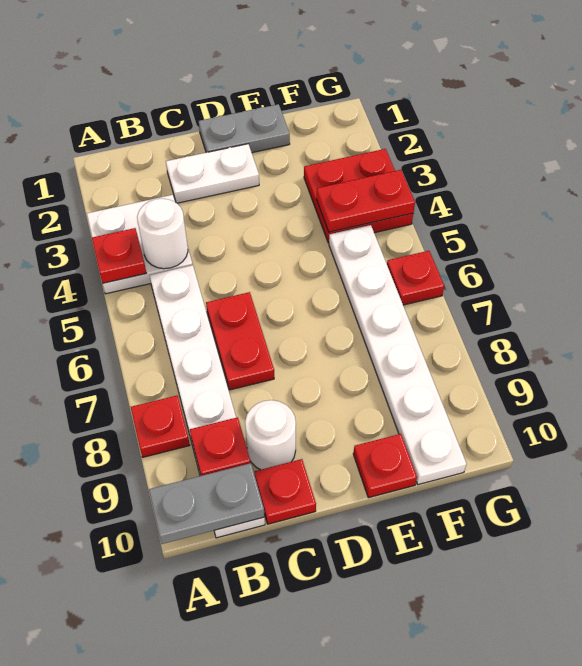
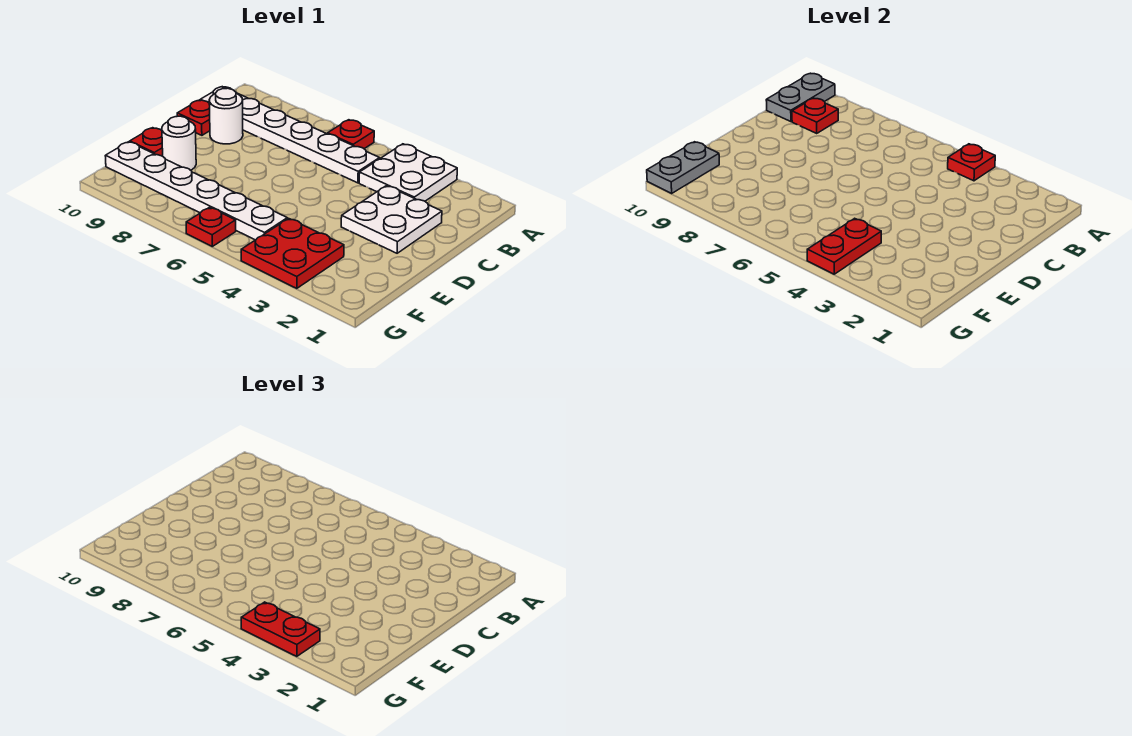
red plate A8 level 1 -> red plate A6 level 1
white round brick B4 level 2 -> white round brick E9 level 1
white plate C2:D2 level 1 -> white plate C2:D3 level 1
red plate C6:C7 level 1 -> red plate G3:G4 level 3
grey plate D1:E1 level 1 -> grey plate F10:G10 level 2

